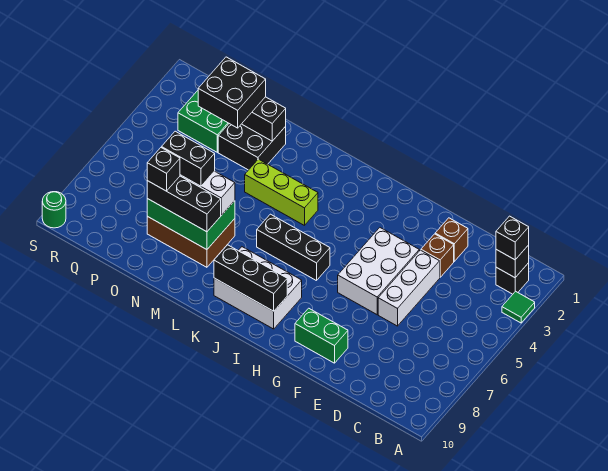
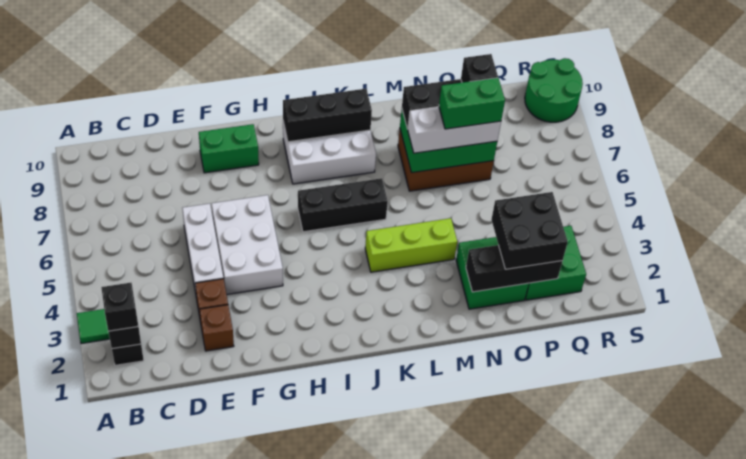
black brick N2:O3 level 1 -> green brick N2:O3 level 1
black brick N7:O7 level 4 -> green brick N7:O7 level 4
green round brick S10 level 1 -> green round brick R9:S10 level 1

